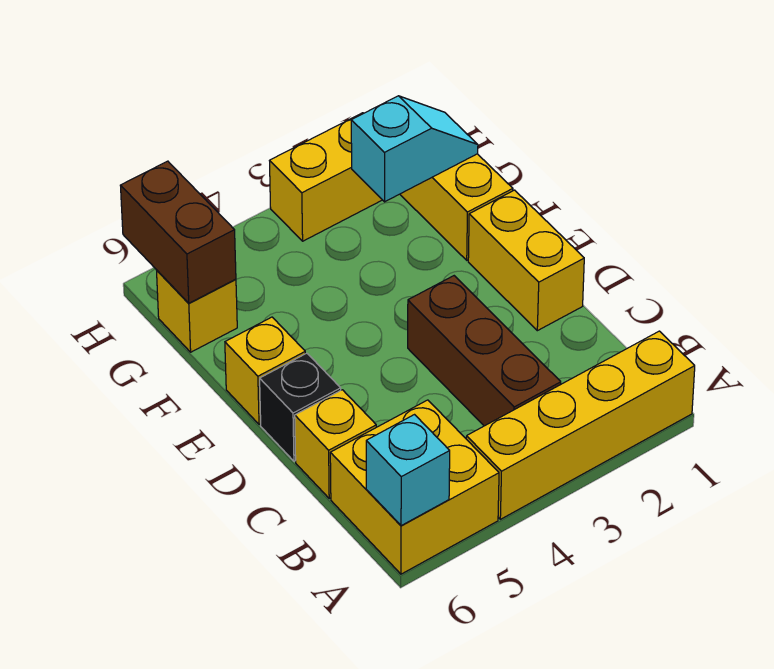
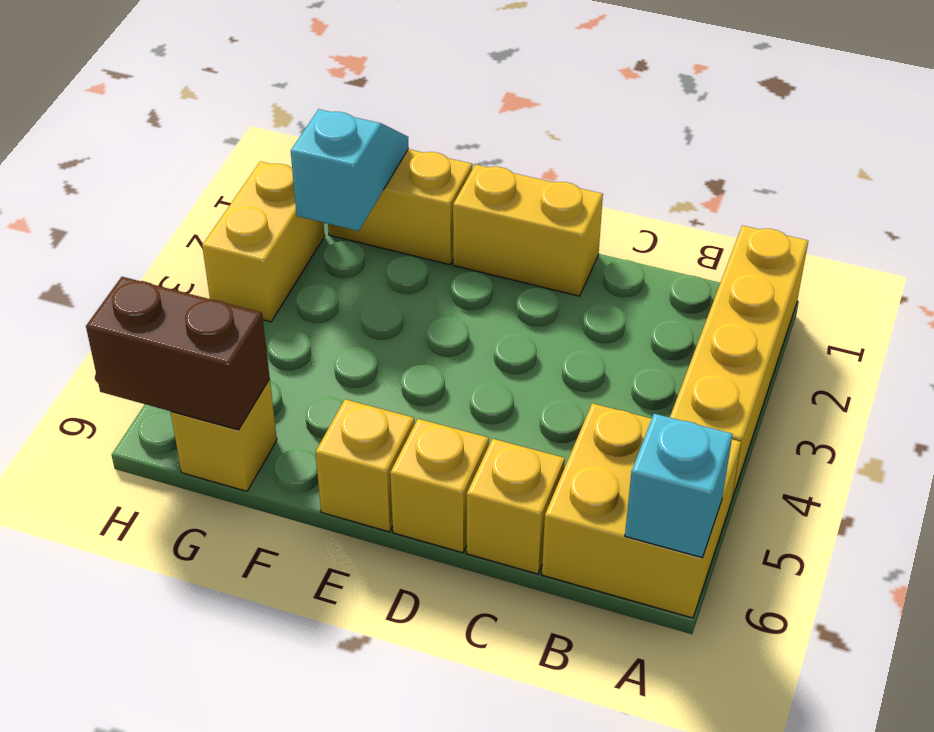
brown brick B3:D3 level 1 -> none
black brick D6 level 1 -> yellow brick D6 level 1

